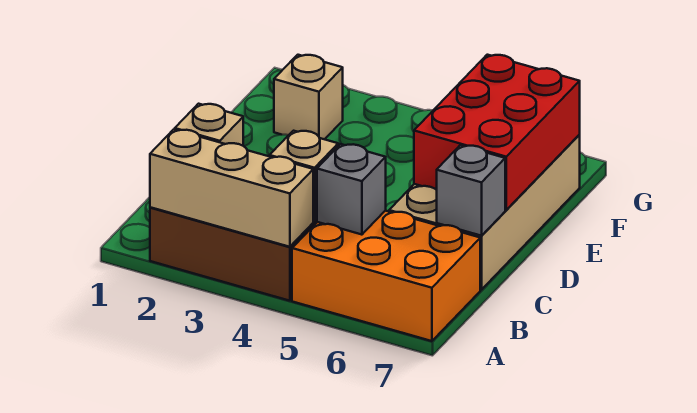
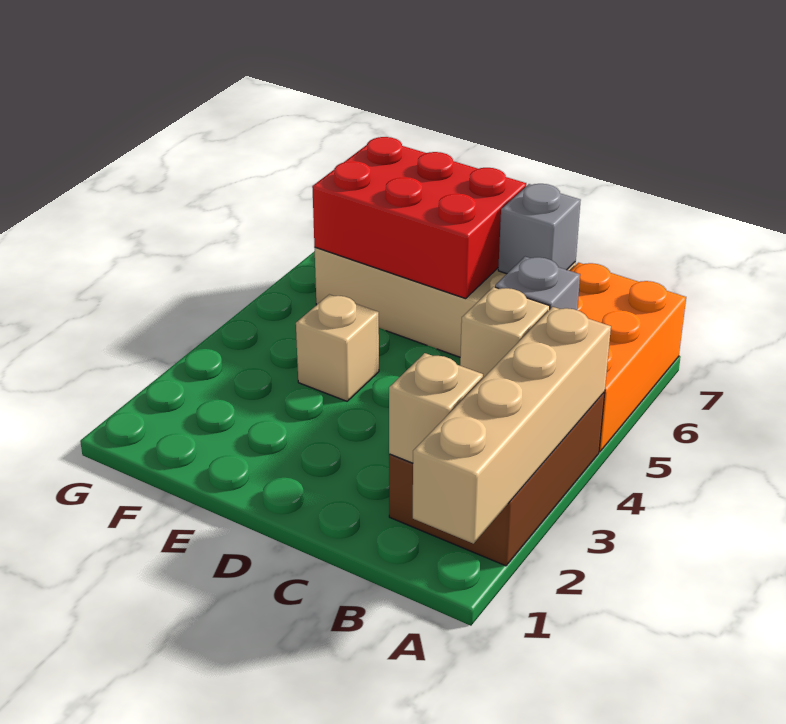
tan brick A2:A4 level 2 -> tan brick A1:A4 level 2
tan brick F2 level 1 -> tan brick E4 level 1

